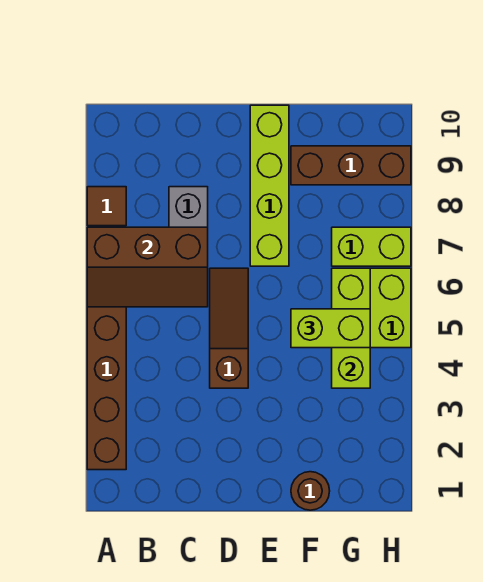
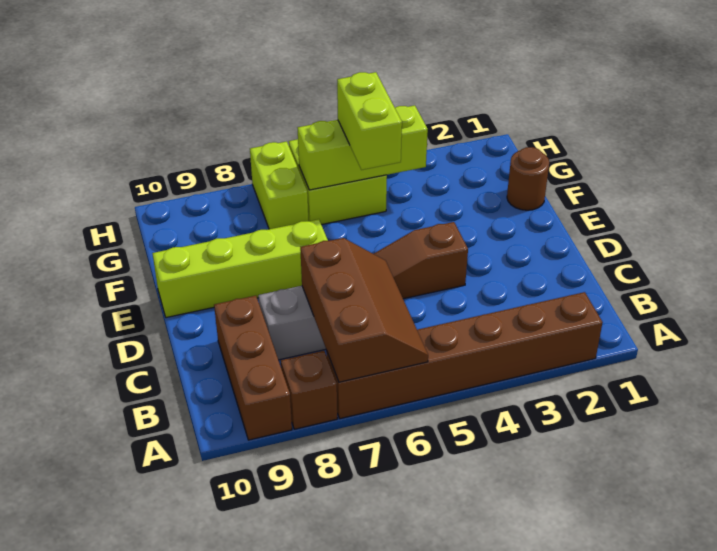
brown tile A8 level 1 -> brown brick A8 level 1
brown brick F9:H9 level 1 -> brown brick A9:C9 level 1

